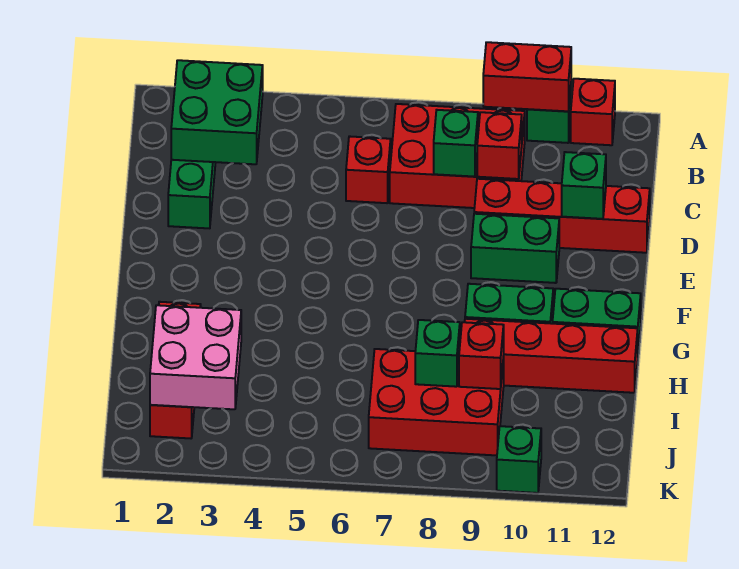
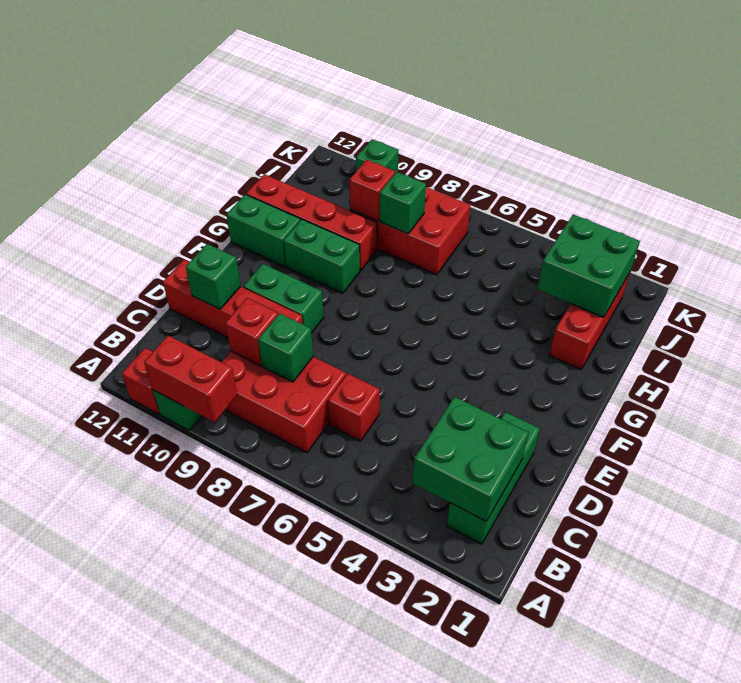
pink brick I2:J3 level 2 -> green brick I2:J3 level 2

